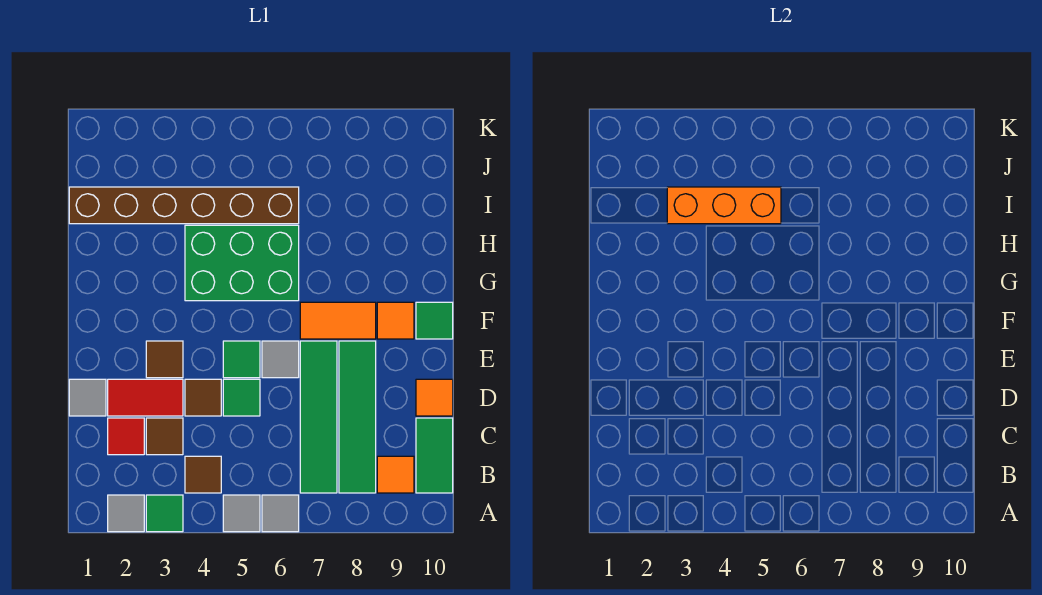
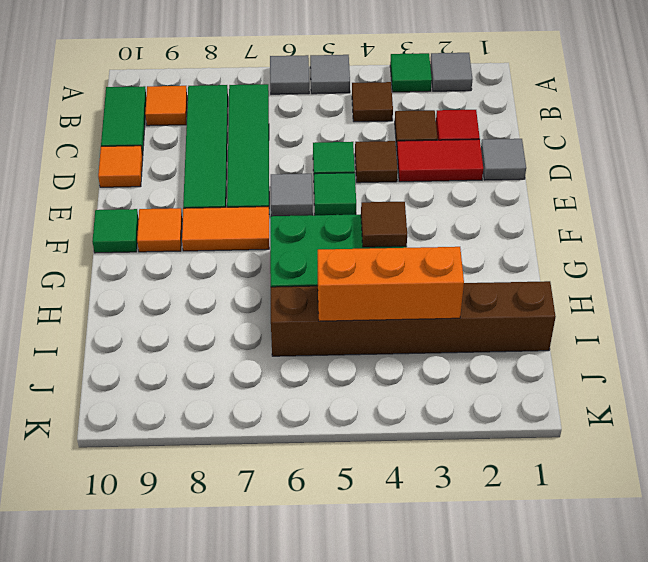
brown tile E3 level 1 -> brown tile G4 level 2

